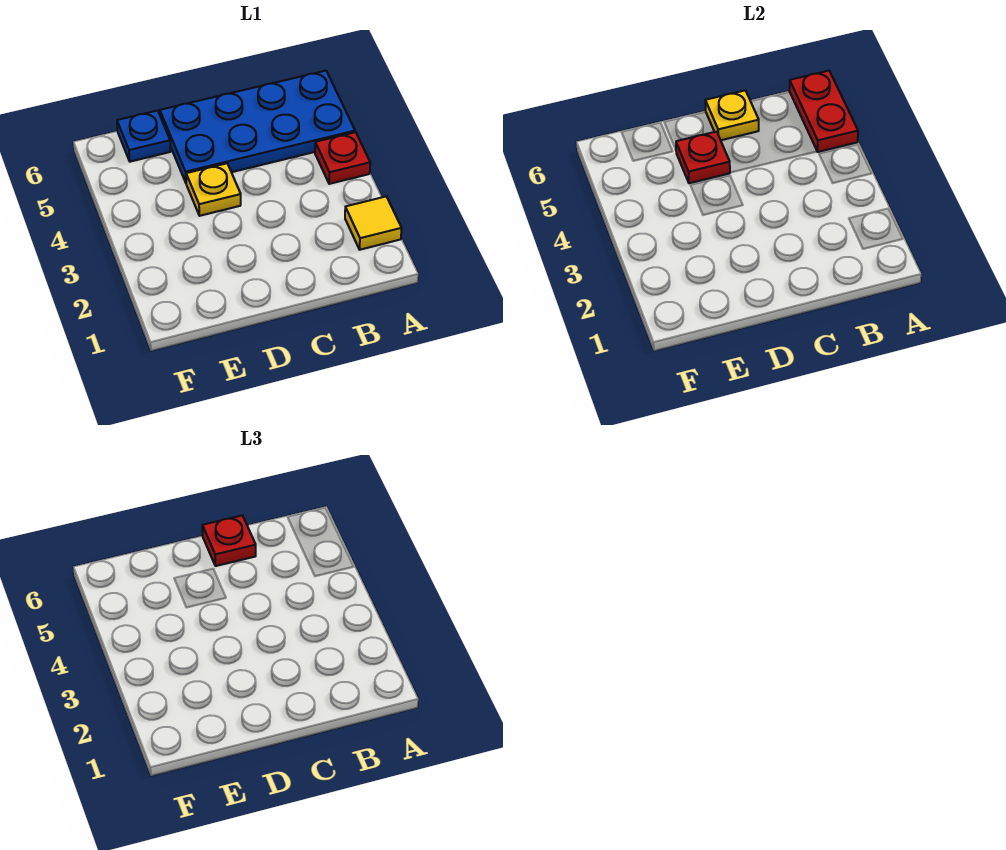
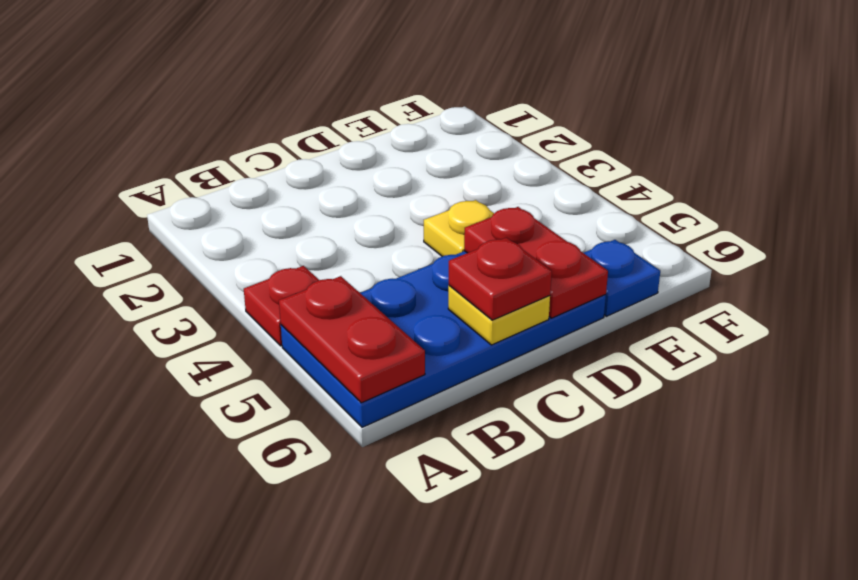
yellow tile A2 level 1 -> none
red plate D5 level 2 -> red plate D5:D6 level 2

